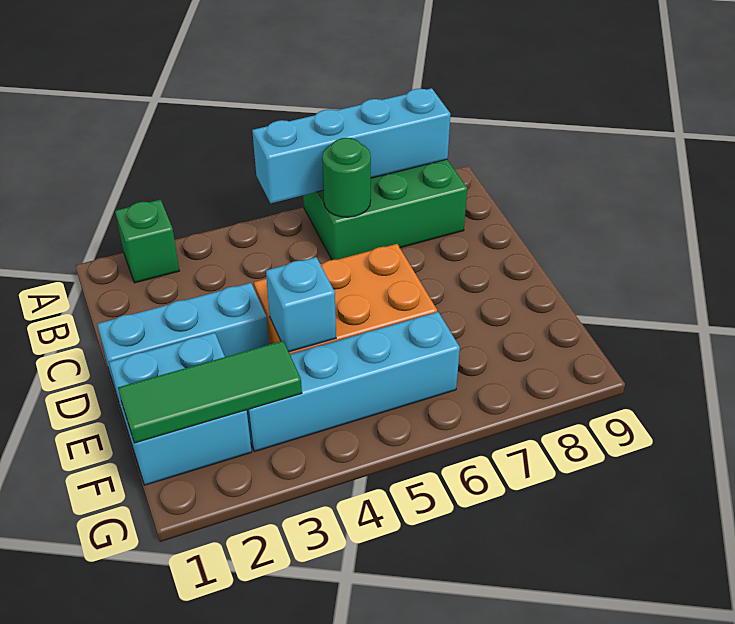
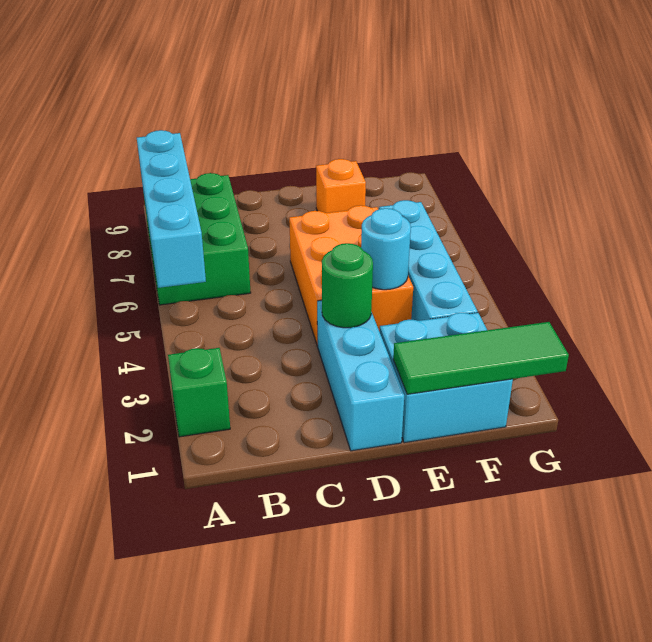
green round brick B6 level 2 -> green round brick D3 level 2
cyan brick E4 level 2 -> cyan round brick E4 level 2
none -> orange brick E8 level 1
green tile F1:F3 level 2 -> green tile E1:G1 level 2

